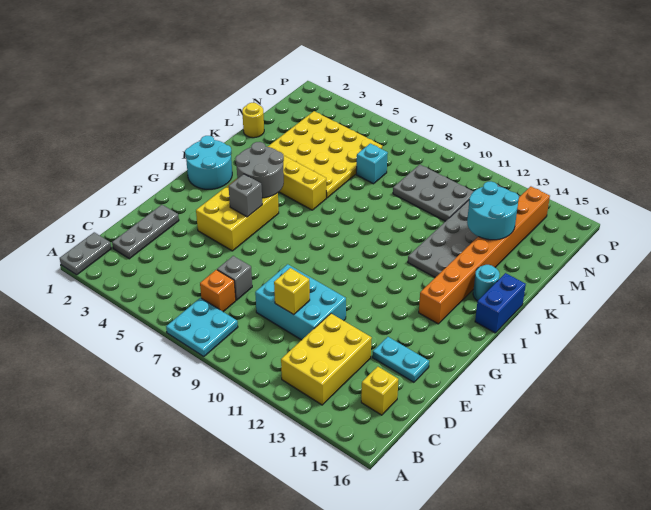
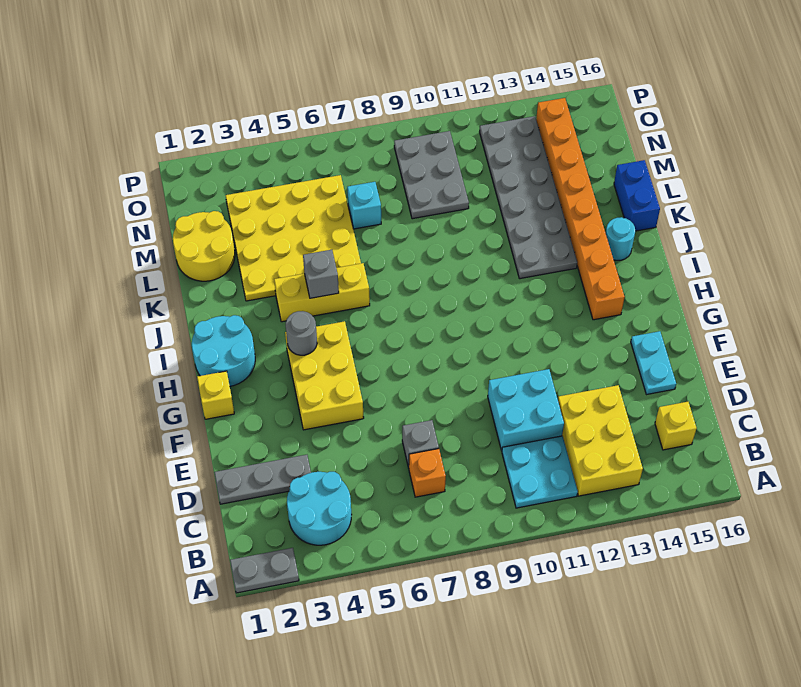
grey plate A1:B1 level 1 -> grey plate A1:A2 level 1
cyan plate A7:B8 level 1 -> cyan plate B10:C11 level 1
grey plate C2:E2 level 1 -> grey plate D1:D3 level 1
cyan brick D9:E11 level 1 -> cyan brick D10:E11 level 1
yellow brick D10 level 2 -> yellow brick G1 level 1
cyan plate E14:E15 level 1 -> cyan plate E15:F15 level 1
grey brick G5 level 2 -> grey brick J5 level 2
grey round brick H4:I5 level 2 -> grey round brick H4 level 2
blue brick I16:J16 level 1 -> blue brick K16:L16 level 1
yellow round brick L1 level 1 -> yellow round brick L1:M2 level 1
cyan round brick L13:M14 level 2 -> cyan round brick B3:C4 level 1
grey plate M9:N11 level 1 -> grey plate M9:O10 level 1

